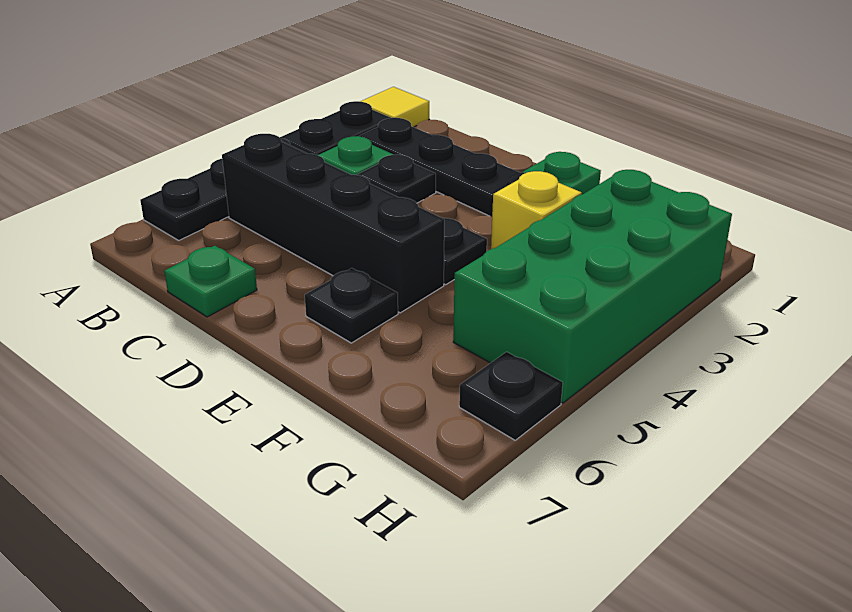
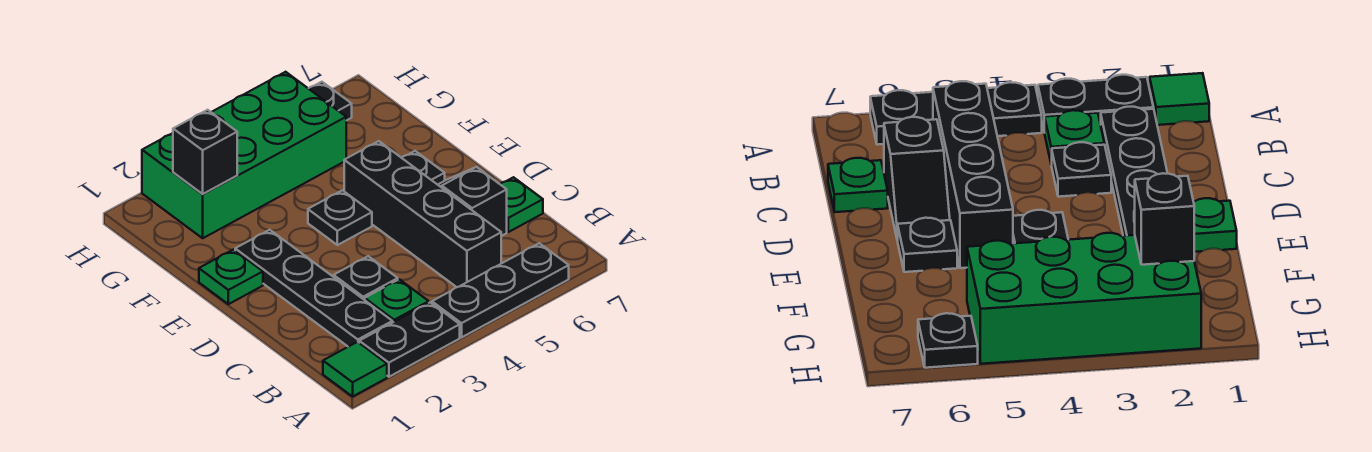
yellow tile A1 level 1 -> green tile A1 level 1
none -> black slope C6:D6 level 1 top C
yellow brick F3 level 1 -> none
none -> black brick G2 level 2

